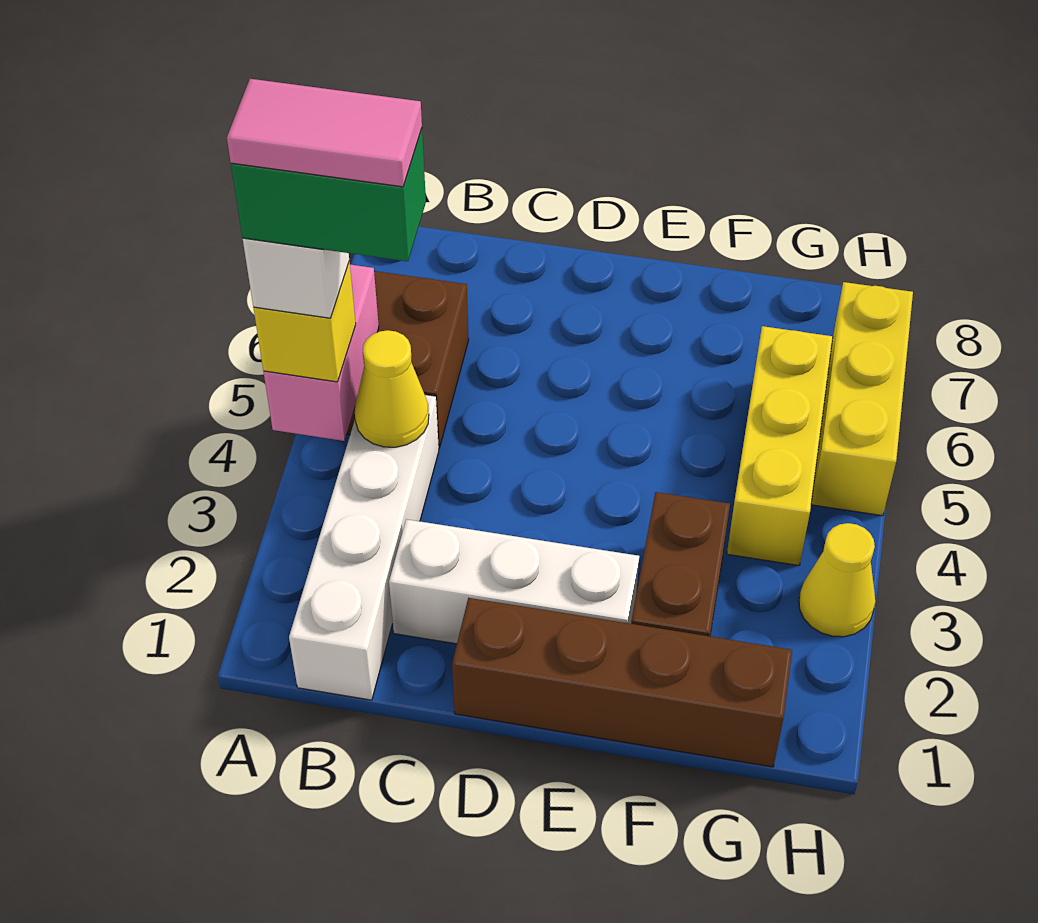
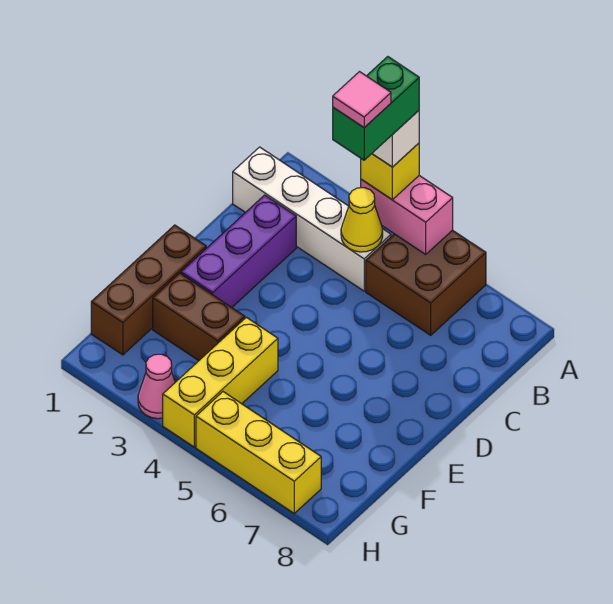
pink tile A4:B4 level 6 -> pink tile B4 level 6
white brick C2:E2 level 1 -> purple brick C2:E2 level 1
brown brick D1:G1 level 1 -> brown brick E1:G1 level 1
yellow brick G4:G6 level 1 -> yellow brick F4:H4 level 1
yellow cone H3 level 1 -> pink cone H3 level 1

